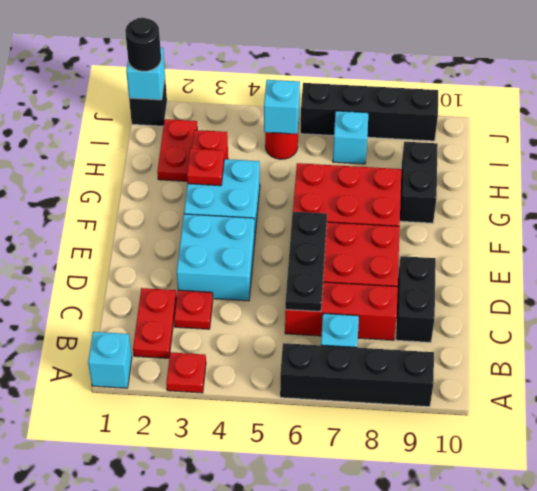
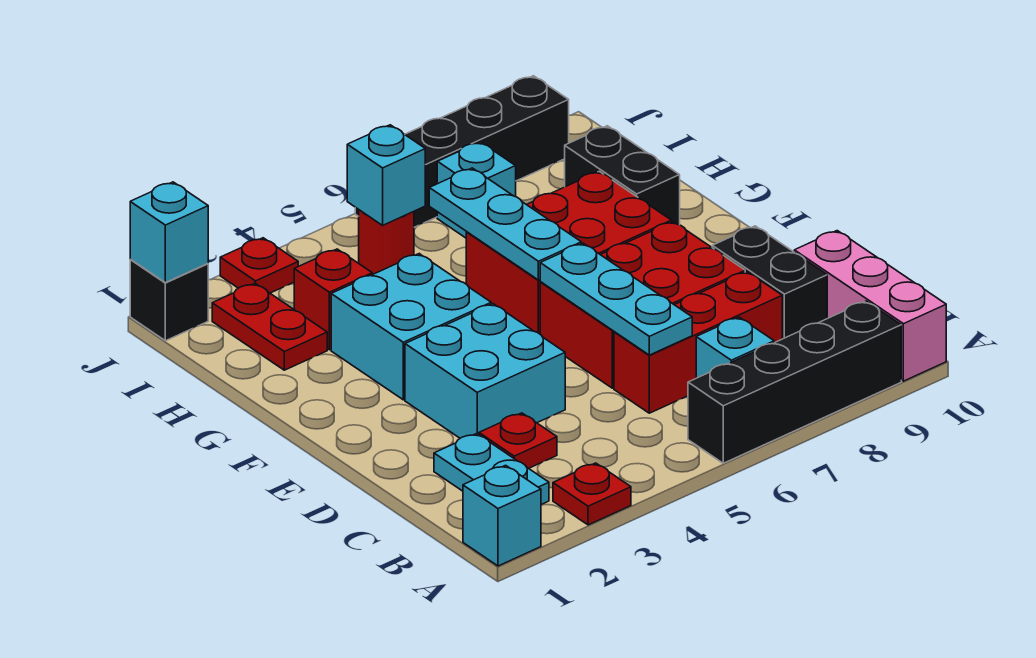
none -> pink brick A10:C10 level 1
red plate B2:C2 level 1 -> cyan plate B2:C2 level 1
black plate C6:E6 level 2 -> cyan plate C6:E6 level 2
none -> cyan plate F6:H6 level 2
red plate G3 level 2 -> red plate J3 level 1
black round brick J1 level 3 -> none

